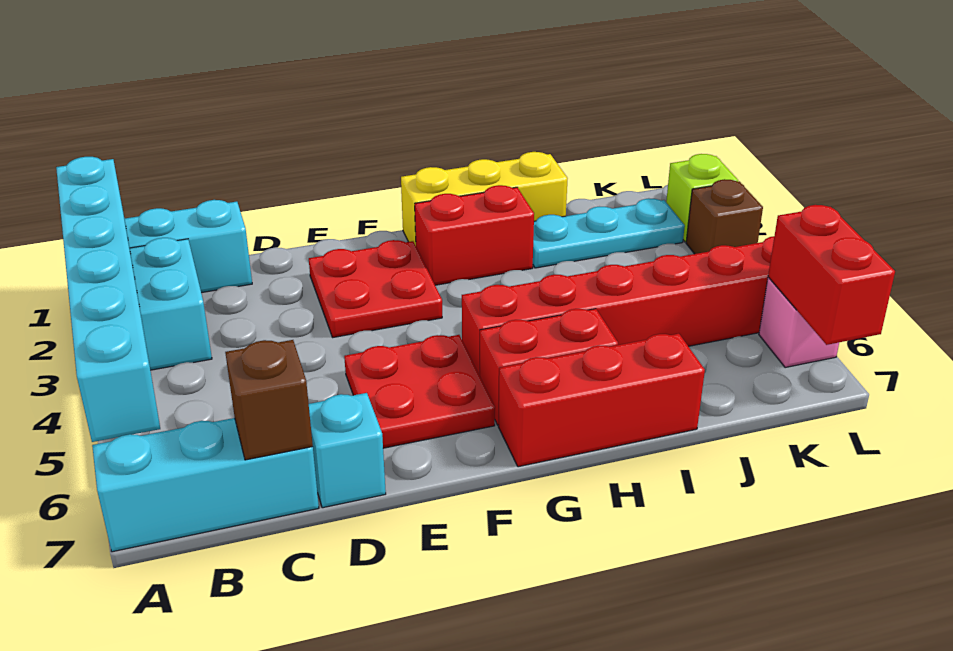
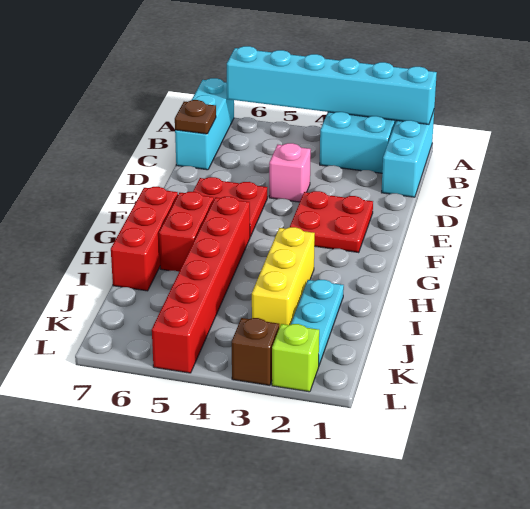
brown brick C7 level 2 -> brown plate C7 level 2
cyan brick D7 level 1 -> none
yellow brick G1:I1 level 1 -> yellow brick H3:J3 level 1
red brick G2:H2 level 1 -> none
pink brick L6 level 1 -> pink brick D4 level 1
red brick L6:L7 level 2 -> none

